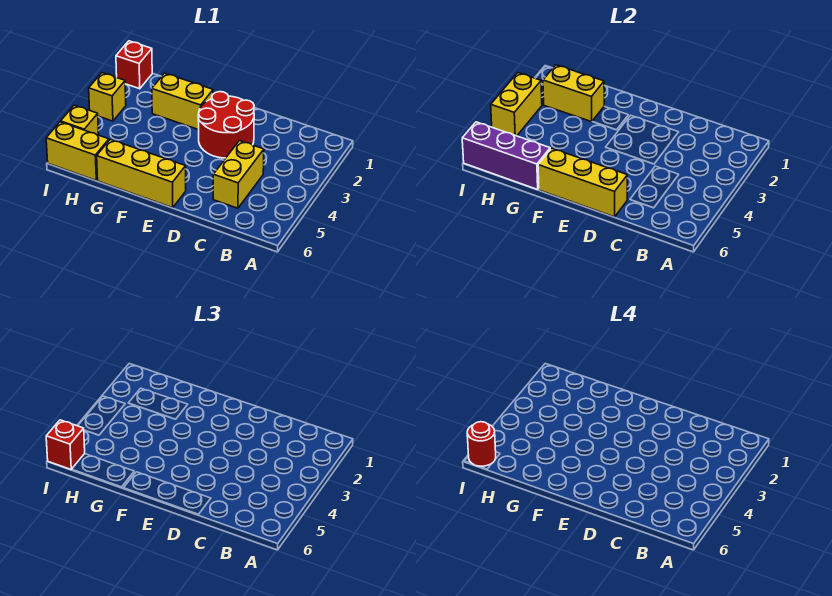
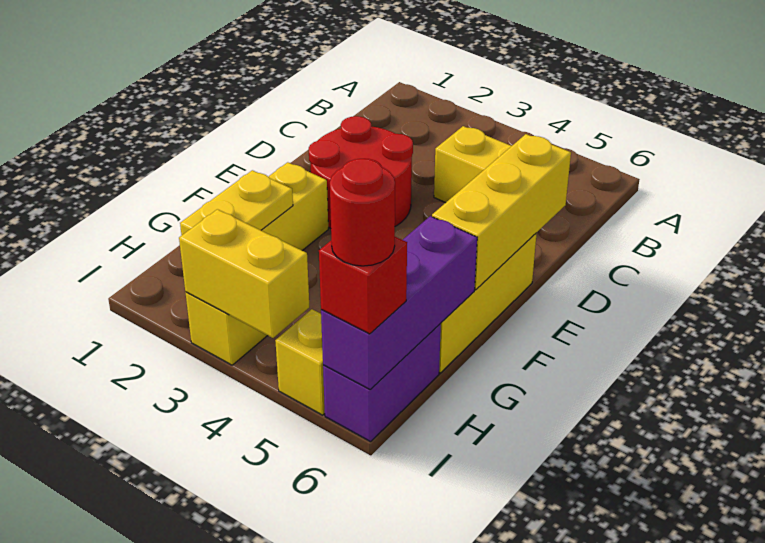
yellow brick G2:H2 level 2 -> yellow plate G2:H2 level 2
yellow brick H6:I6 level 1 -> purple brick H6:I6 level 1
red brick I1 level 1 -> none

